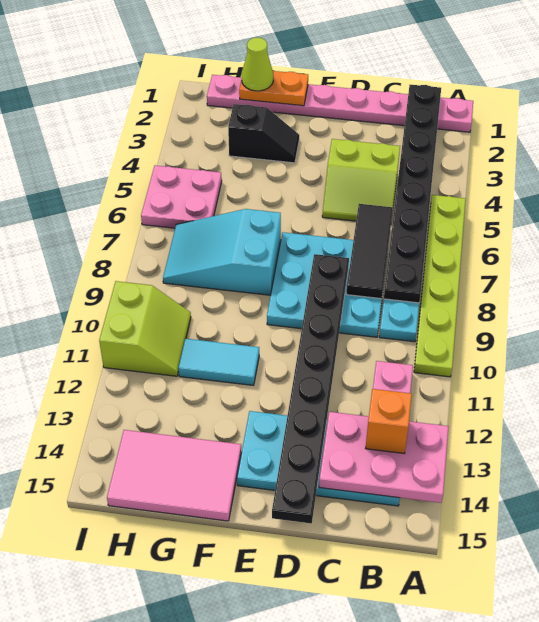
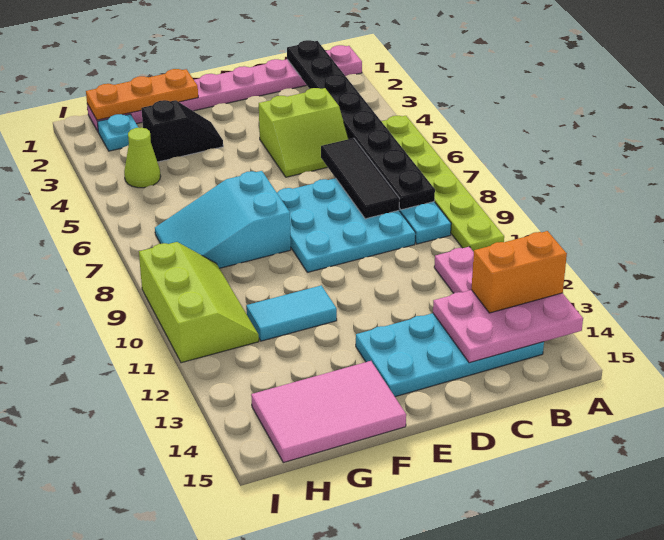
orange brick B13 level 3 -> orange brick A13:B13 level 3
black plate D8:D15 level 2 -> none
orange plate F1:G1 level 2 -> orange plate F1:H1 level 2
lime cone G1 level 3 -> lime cone H4 level 1
none -> cyan plate H2 level 1
pink plate H5:I6 level 1 -> none
lime slope H10:I11 level 1 top I -> lime slope H9:I11 level 1 top I

